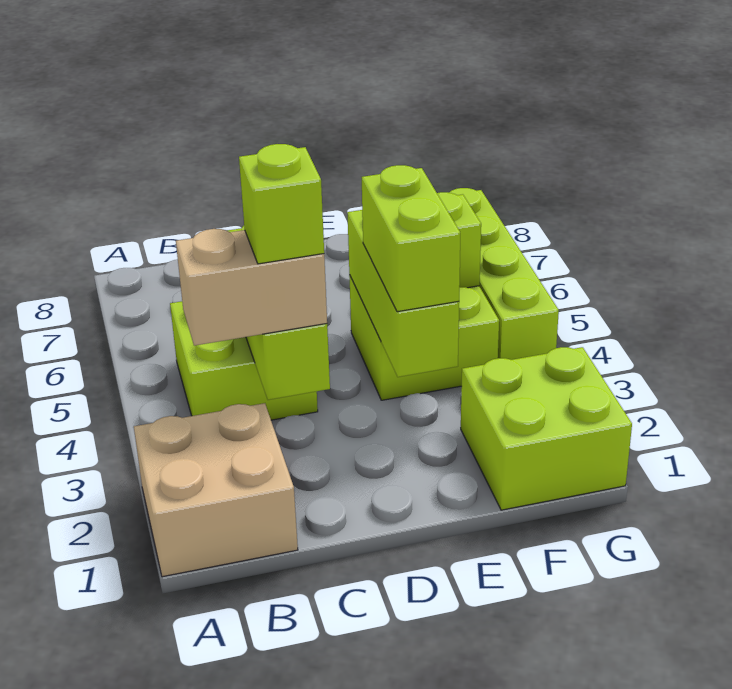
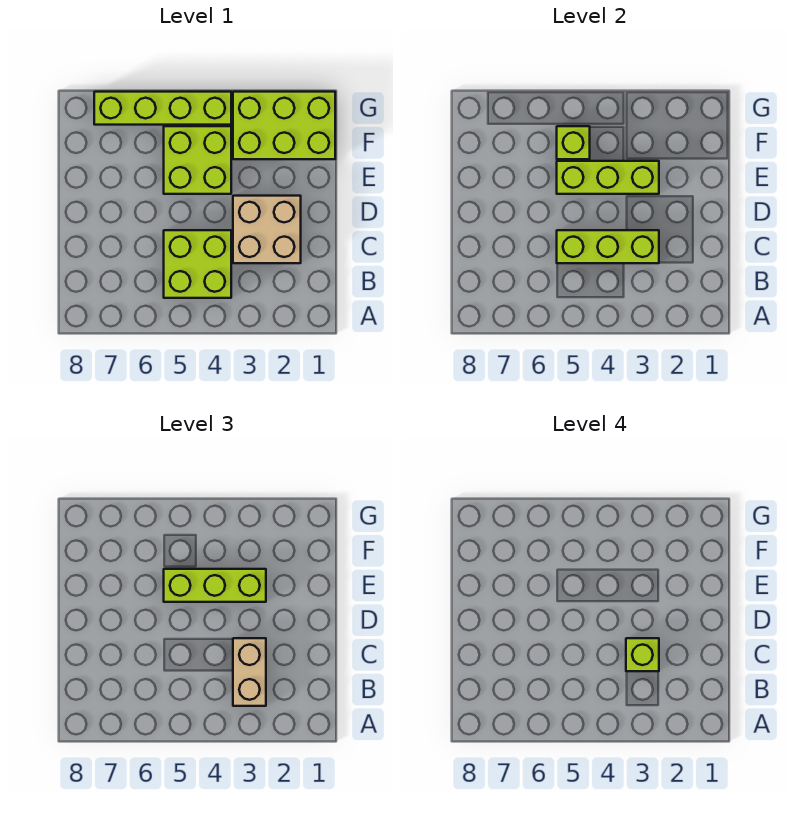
tan brick A1:B2 level 1 -> tan brick C2:D3 level 1
lime brick E3:E4 level 3 -> lime brick E3:E5 level 3
lime brick F1:G2 level 1 -> lime brick F1:G3 level 1

